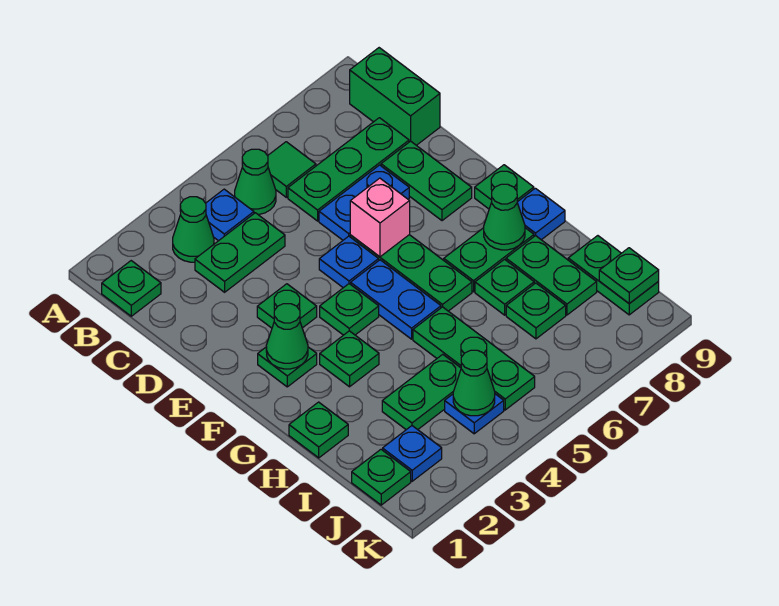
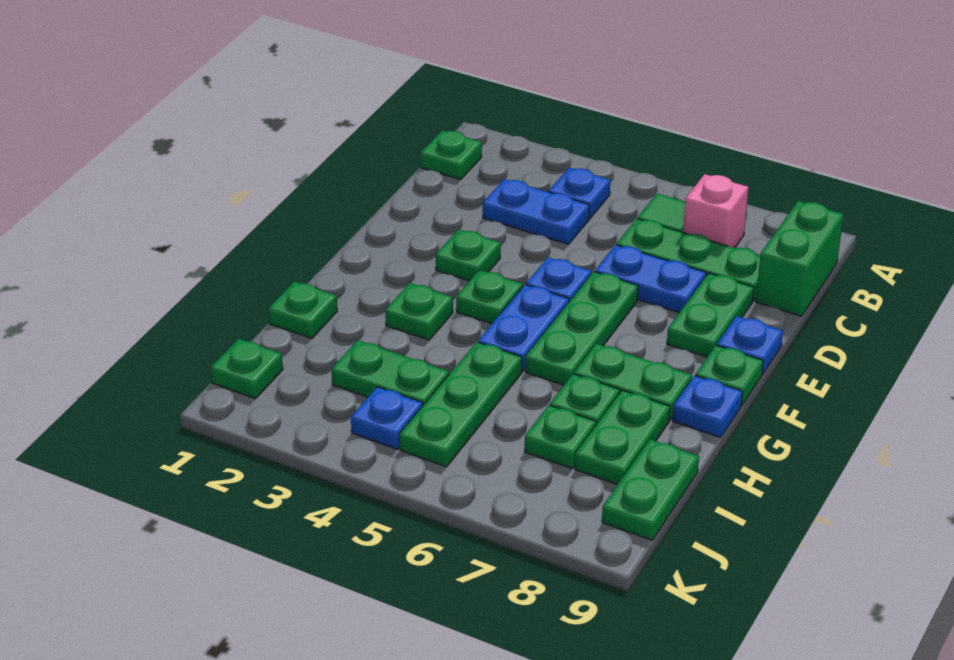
green cone B3 level 1 -> none
green cone B5 level 1 -> none
green plate C3:C4 level 1 -> blue plate C3:C4 level 1
pink brick E6 level 2 -> pink brick B7 level 1
green plate F2 level 1 -> none
green cone F2 level 2 -> none
green cone G8 level 2 -> none
blue plate J2 level 1 -> blue plate E9 level 1
green cone J4 level 2 -> none
green plate J9 level 2 -> none

